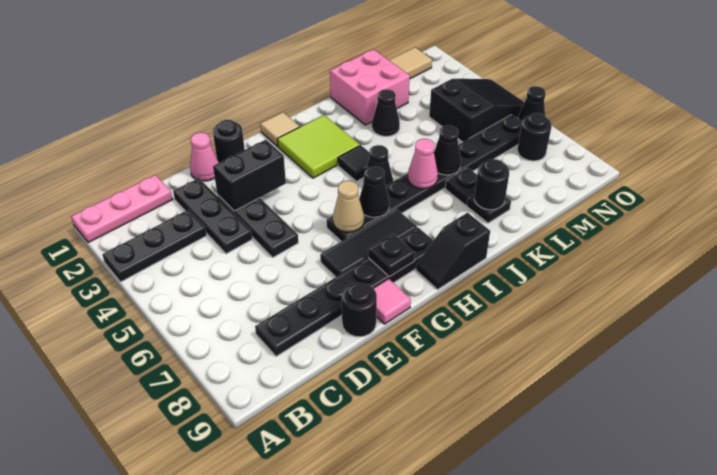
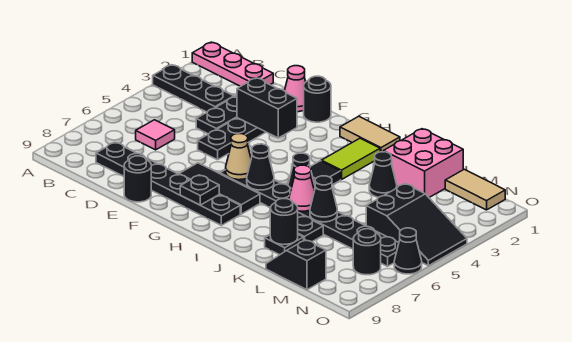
pink tile F9 level 1 -> pink tile C6 level 1
tan tile H1 level 1 -> tan tile H1:I1 level 1
lime tile H2:I3 level 1 -> lime tile I2:I3 level 1
black slope H9:I9 level 1 top I -> black slope L9:M9 level 1 top M

